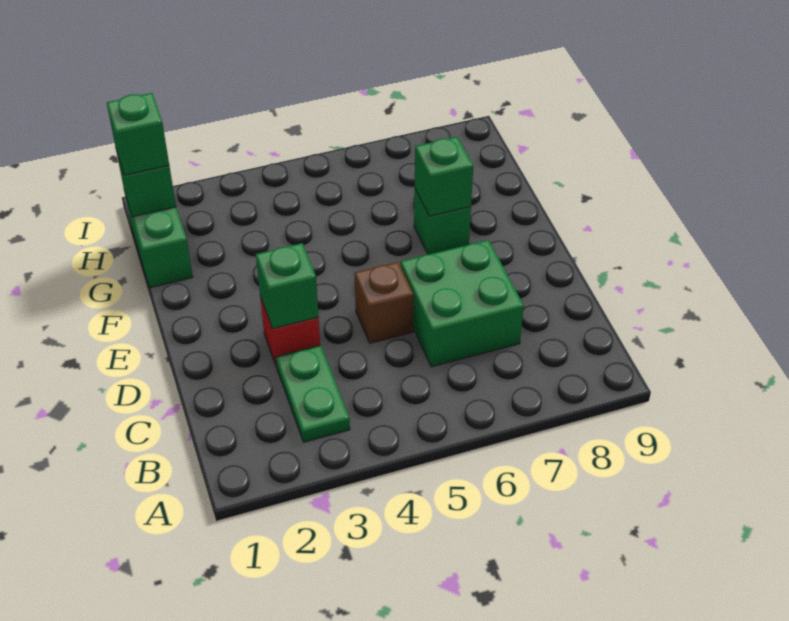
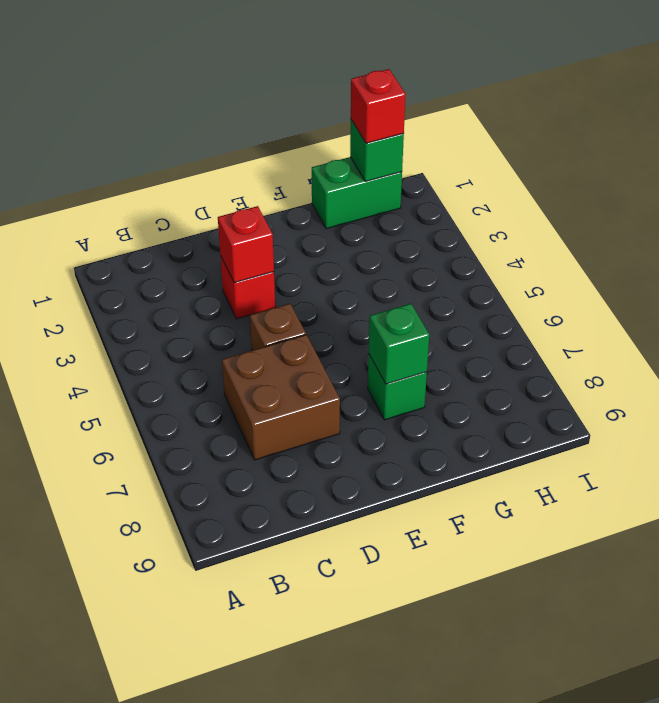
green plate B3:C3 level 1 -> none
green brick C6:D7 level 1 -> brown brick C6:D7 level 1
green brick D3 level 2 -> red brick D3 level 2
green brick H1 level 3 -> red brick H1 level 3

